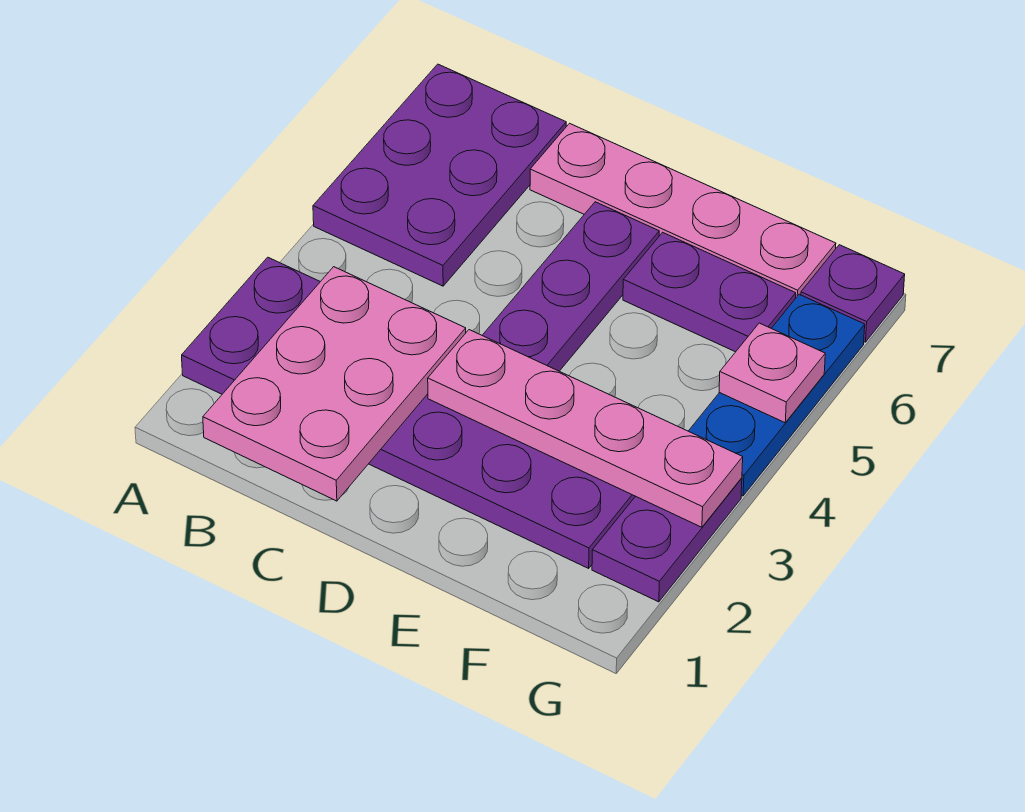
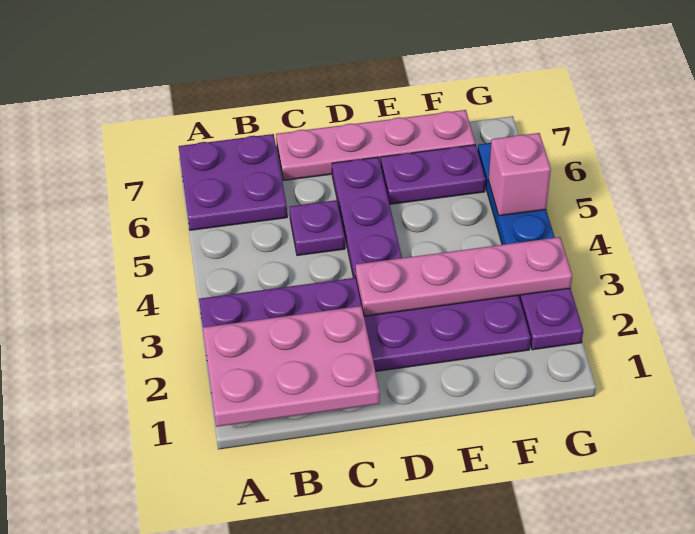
purple plate A5:B7 level 1 -> purple plate A6:B7 level 1
pink plate B1:C3 level 2 -> pink plate A1:C2 level 2
pink plate G5 level 2 -> pink brick G5 level 2
purple plate G7 level 1 -> purple plate C5 level 1

